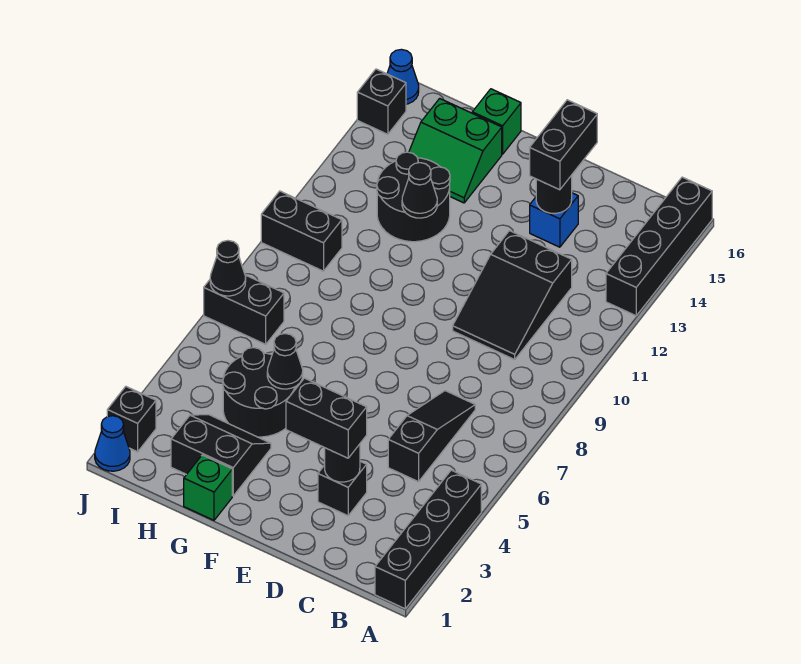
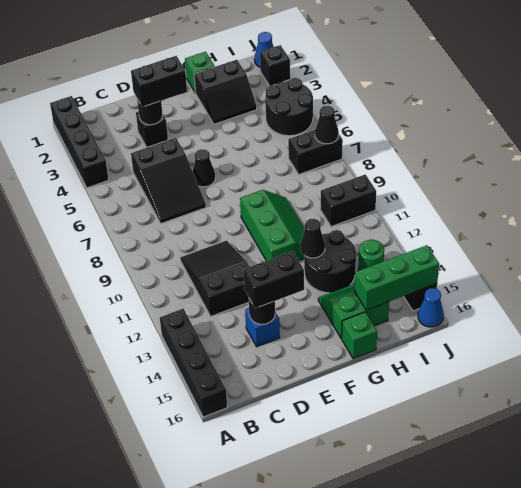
black slope C5:C7 level 1 top 5 -> black slope C5:D7 level 1 top 5
black brick D14:D15 level 3 -> black brick D14:E14 level 3
none -> green slope F9:G11 level 1 top F
black round brick G4:H5 level 1 -> black round brick I4:J5 level 1
black cone G5 level 2 -> black cone E6 level 1
none -> green brick H15:J15 level 2
none -> green round brick I13 level 1

